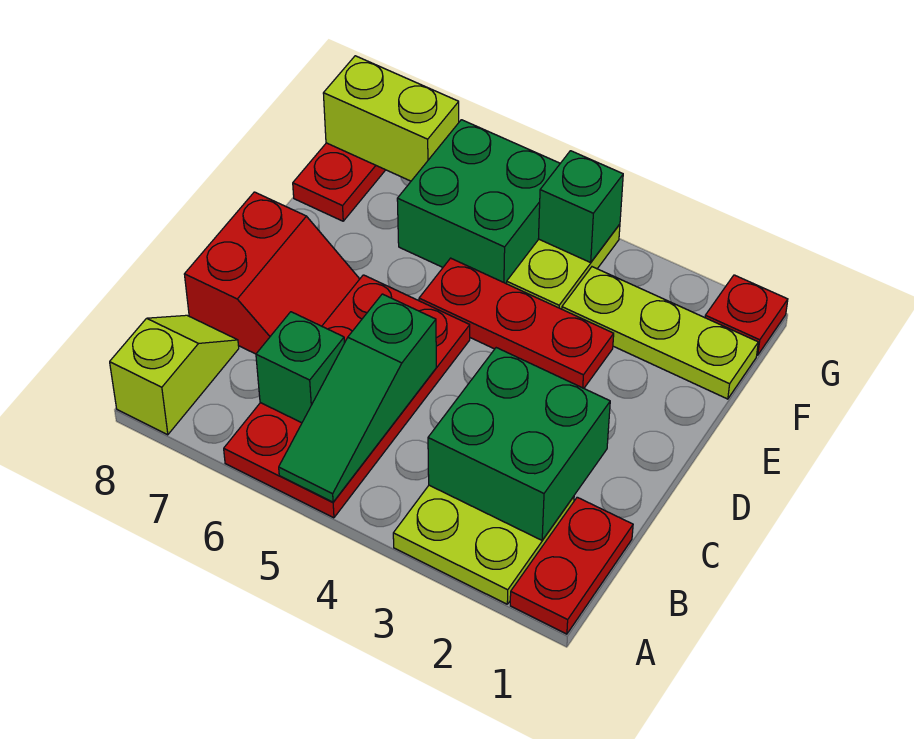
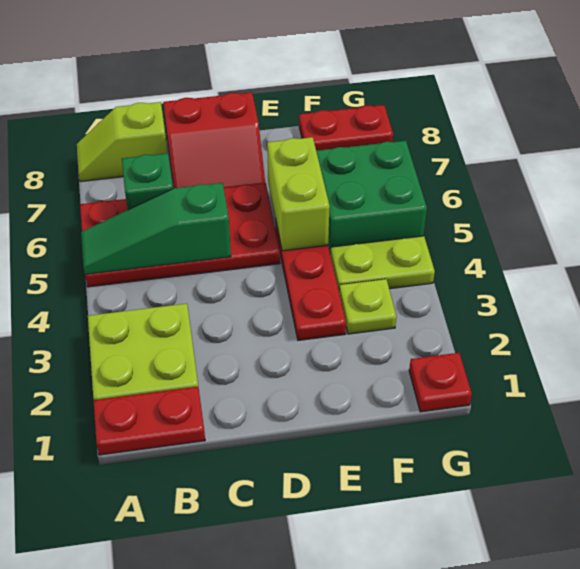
lime slope A8:B8 level 1 top A -> lime slope A8:B8 level 1 top B
green brick B2:C3 level 2 -> none
lime plate F1:F3 level 1 -> lime plate F3 level 1
green brick G4 level 2 -> none
lime brick G7:G8 level 2 -> lime brick E5:E6 level 2

